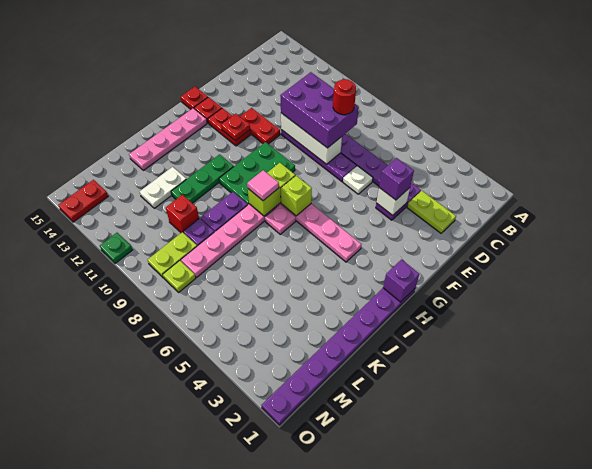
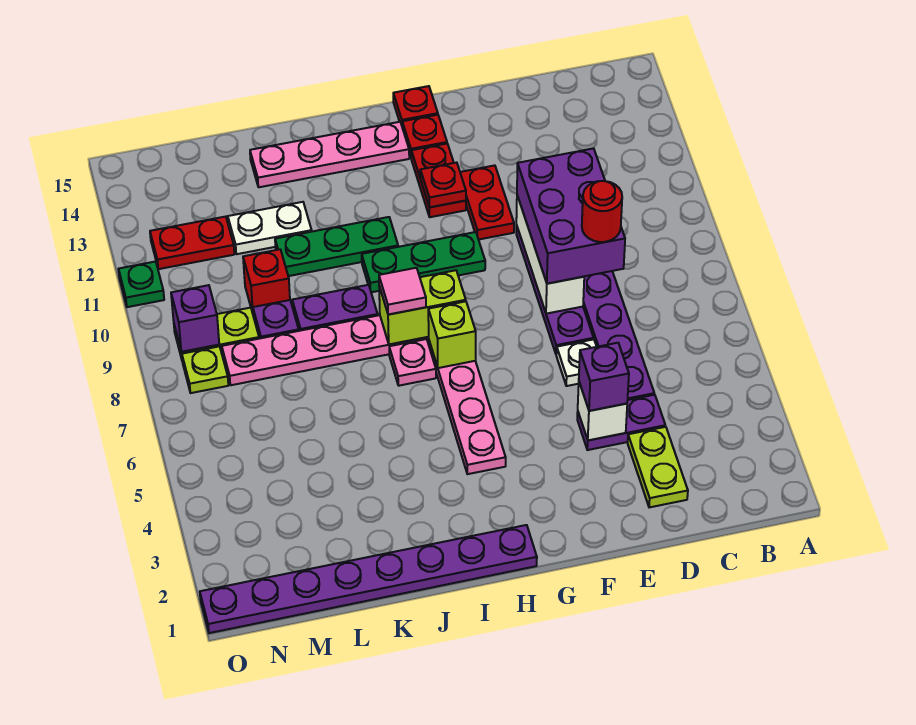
green plate G9:I10 level 1 -> green plate G10:I10 level 1
purple brick H1 level 2 -> purple brick N9 level 2
red plate N14:O14 level 1 -> red plate M12:N12 level 1

